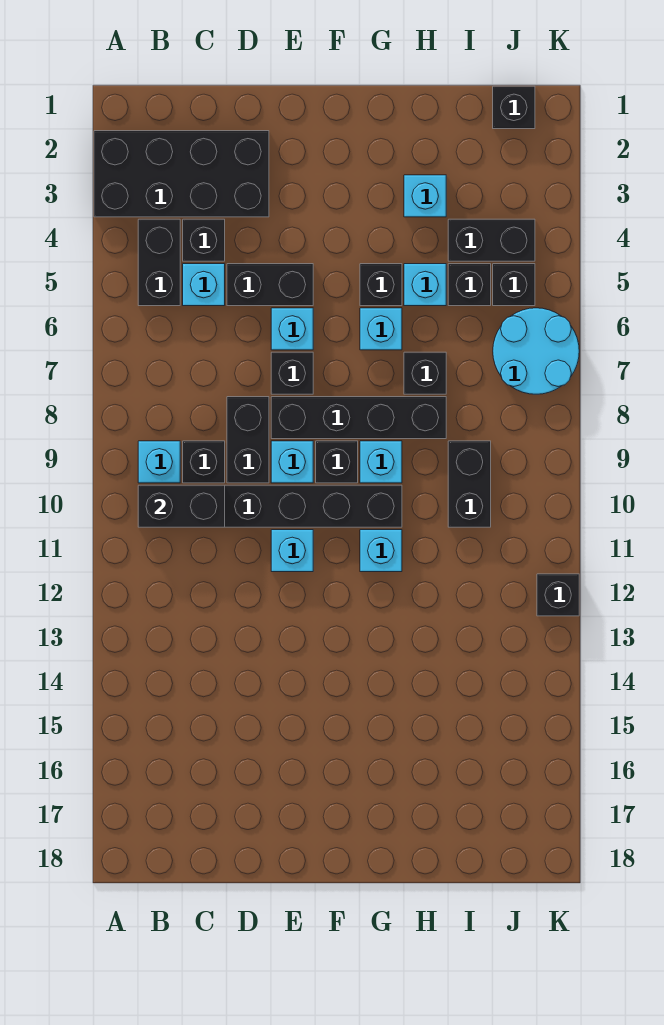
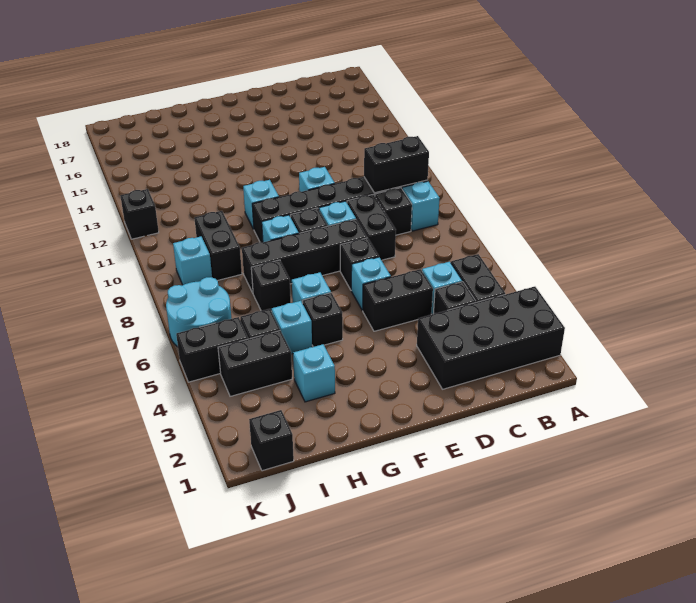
black brick J5 level 1 -> black brick J5:K5 level 1
none -> cyan brick J9 level 1

